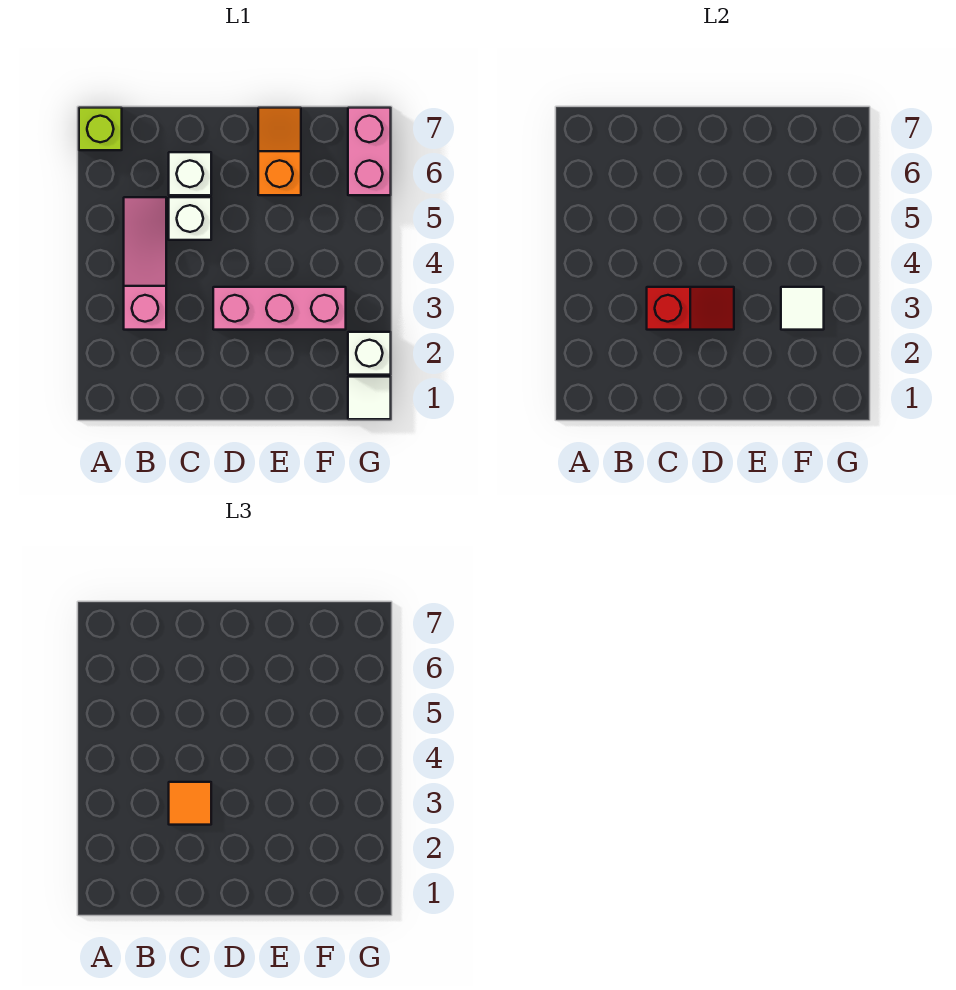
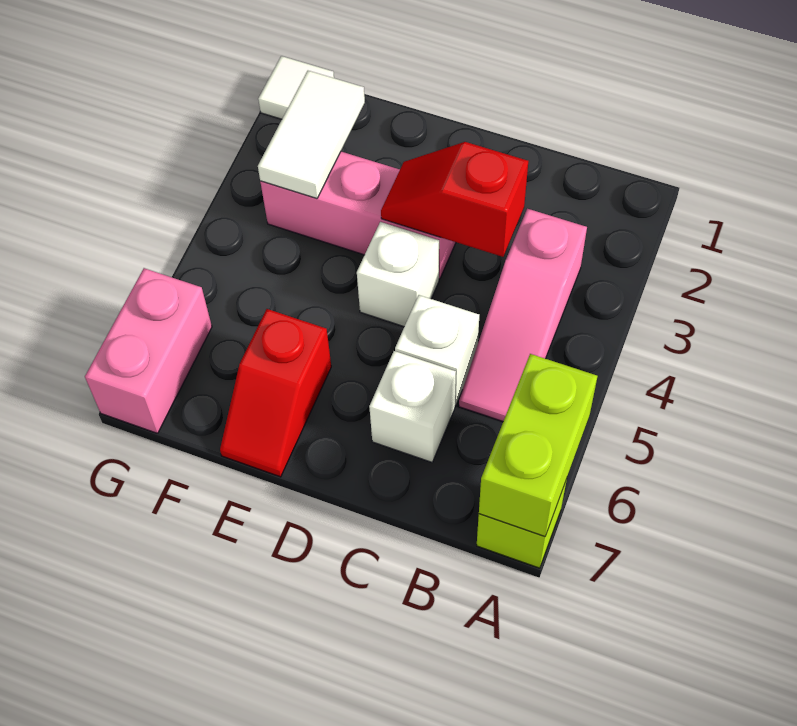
none -> lime brick A6:A7 level 2
orange tile C3 level 3 -> none
orange slope E6:E7 level 1 top 6 -> red slope E6:E7 level 1 top 6
white tile F3 level 2 -> white tile F2:F3 level 2
white brick G2 level 1 -> white brick D4 level 1

